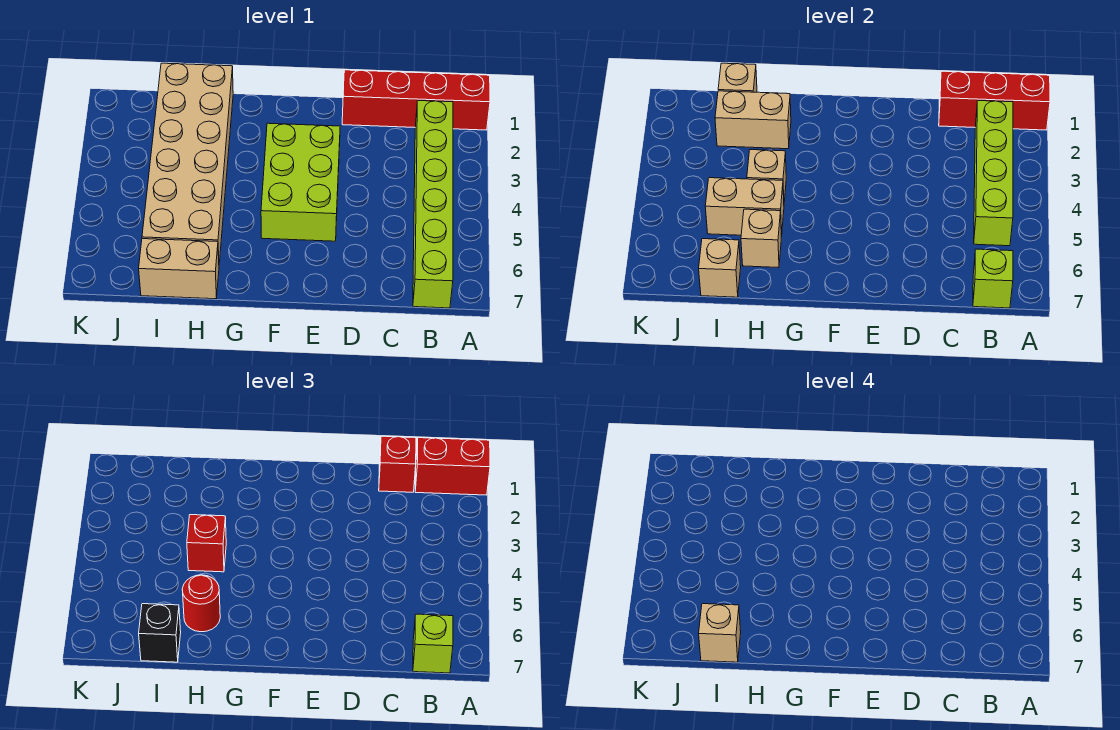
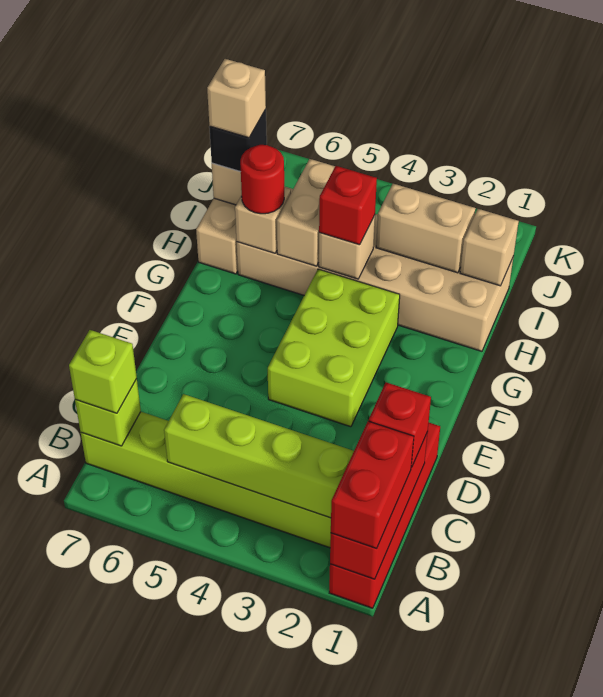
lime brick E3:F5 level 1 -> lime brick E3:G4 level 1
tan brick H2:I2 level 2 -> tan brick I2:I3 level 2

